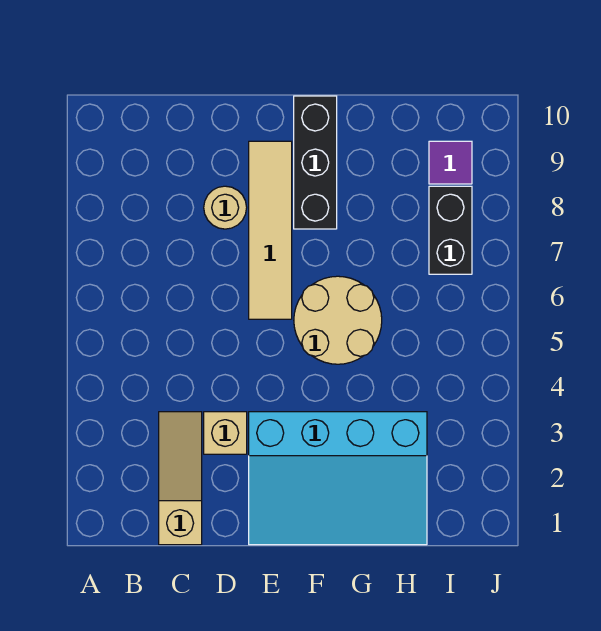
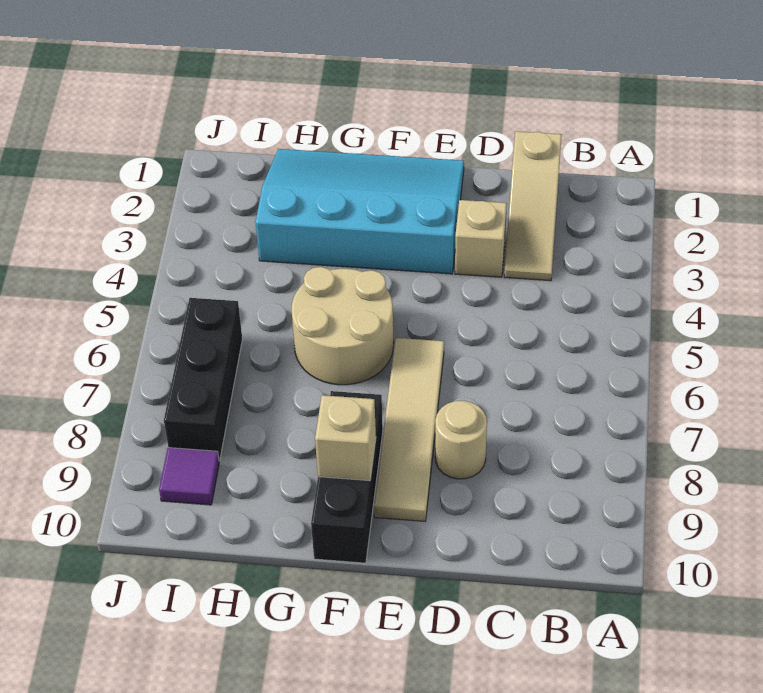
none -> tan brick F9 level 2
black brick I7:I8 level 1 -> black brick I6:I8 level 1

